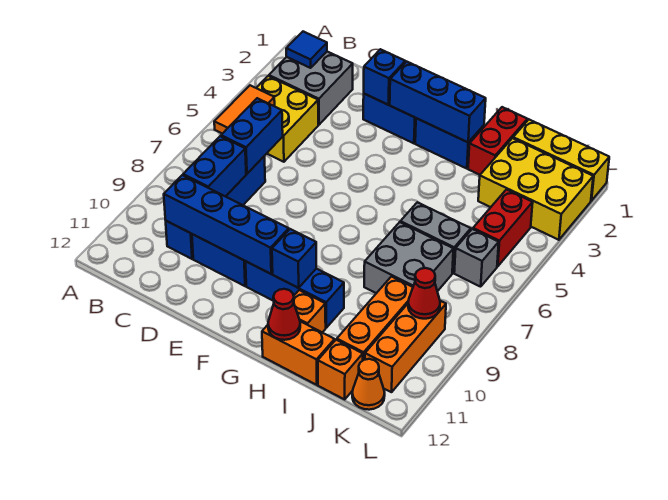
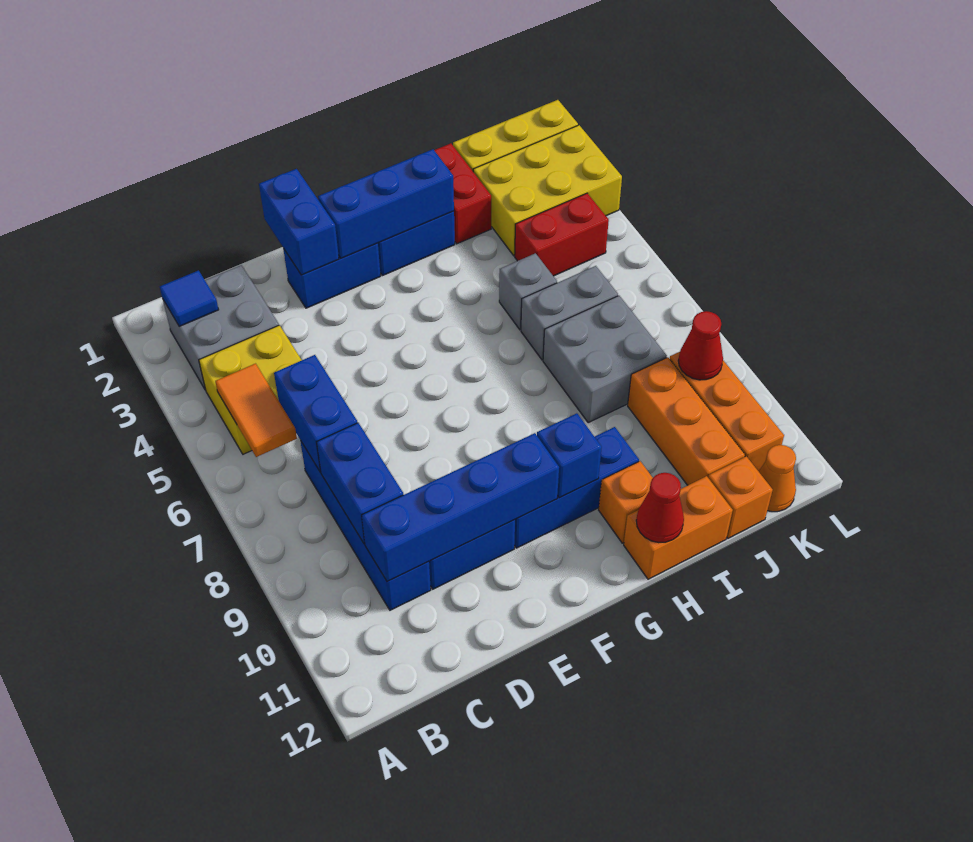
blue brick E2 level 2 -> blue brick E1:E2 level 2
red brick K4:K5 level 1 -> red brick J4:K4 level 1
grey brick K6 level 1 -> grey brick I5 level 1

